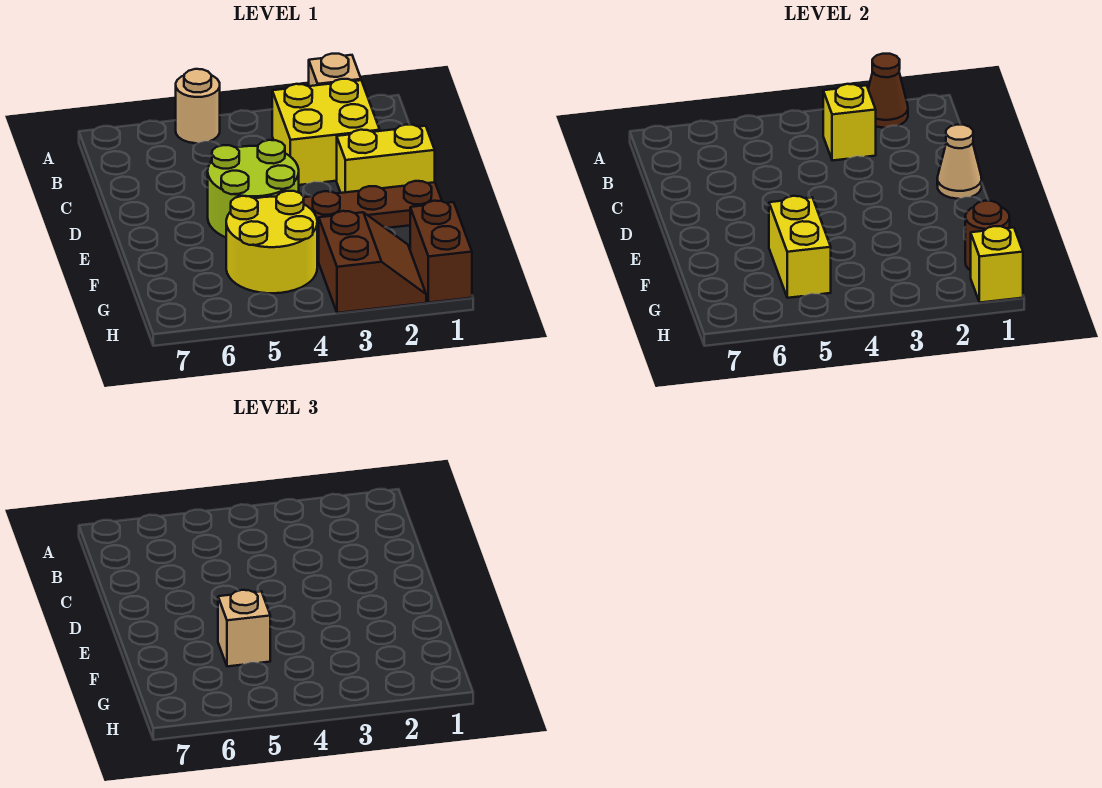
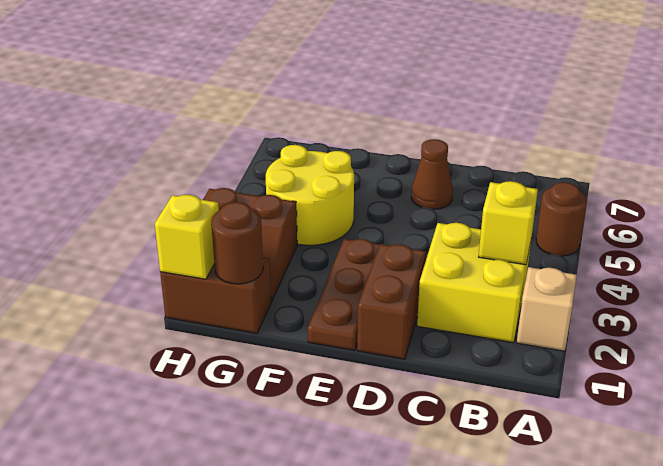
brown cone A2 level 2 -> brown cone D6 level 1
tan round brick A5 level 1 -> brown round brick A5 level 1
yellow brick D1:D2 level 1 -> brown brick D1:D2 level 1
tan cone D1 level 2 -> none
lime round brick D4:E5 level 1 -> none
yellow brick F5:G5 level 2 -> none
tan brick F5 level 3 -> none

